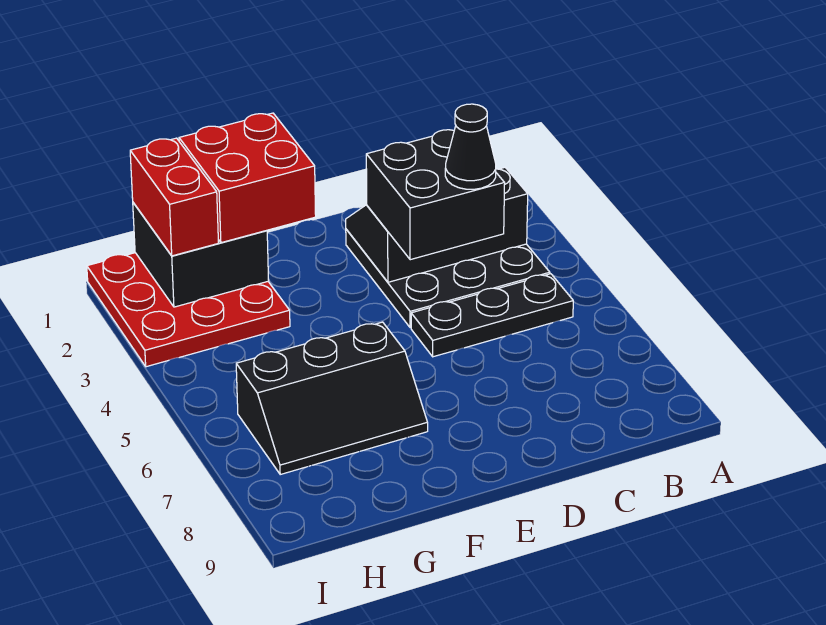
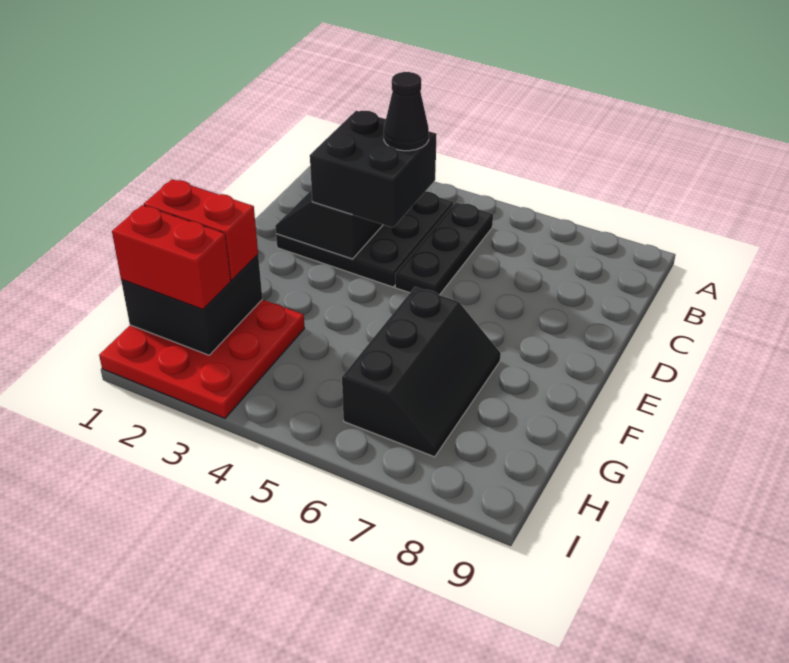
red brick F1:G2 level 3 -> red brick G1:G2 level 3

